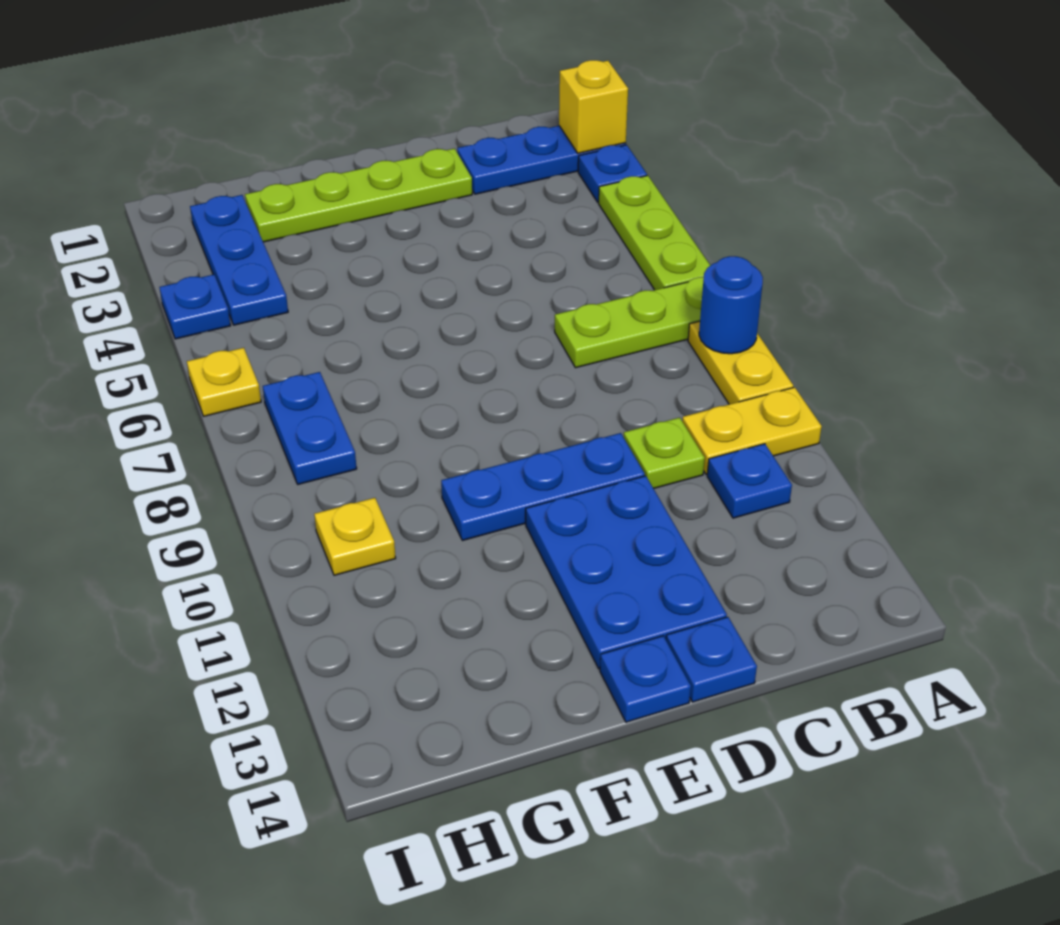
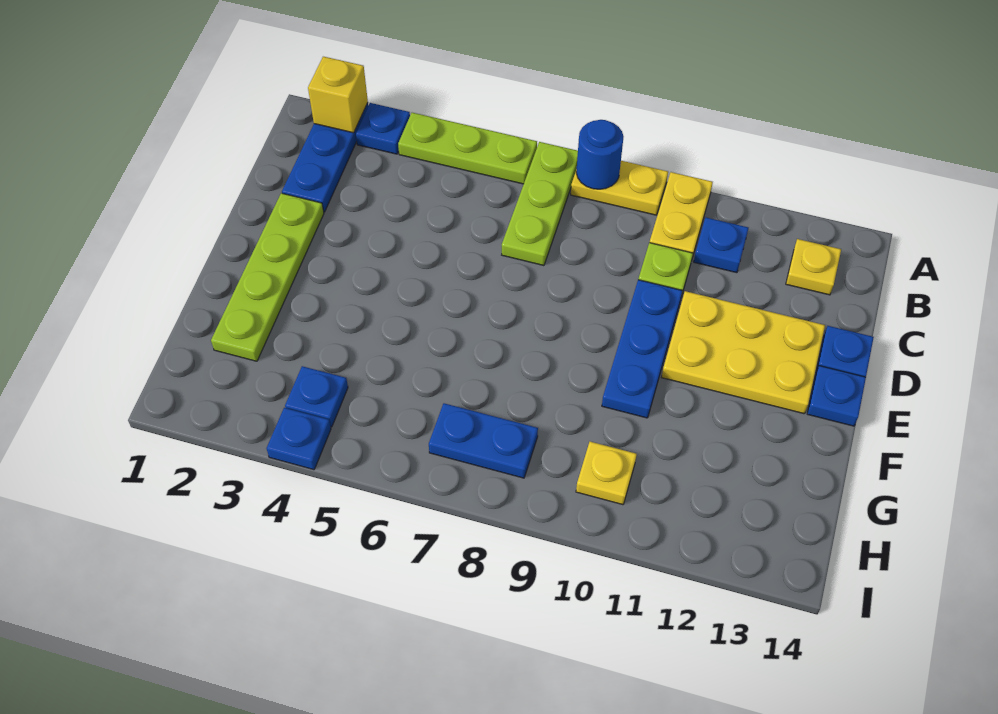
blue plate D11:E13 level 1 -> yellow plate D11:E13 level 1
blue plate H2:H4 level 1 -> blue plate H4 level 1
yellow plate I6 level 1 -> yellow plate B13 level 1

